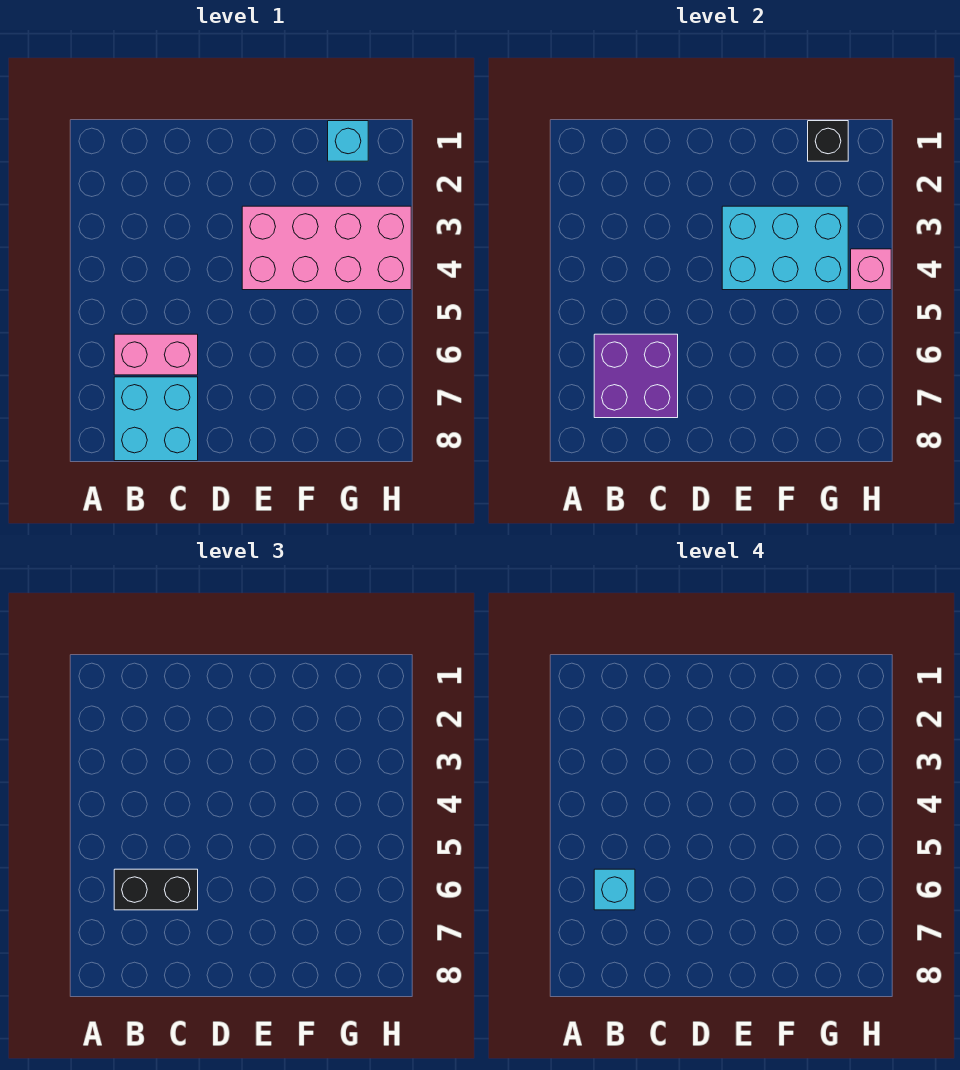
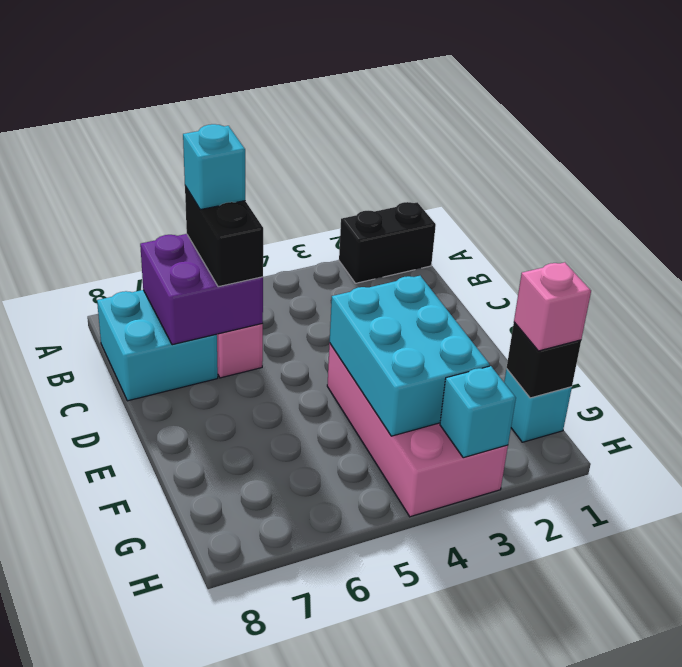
none -> black brick A1:A2 level 1
none -> cyan brick H3 level 2
pink brick H4 level 2 -> pink brick G1 level 3

